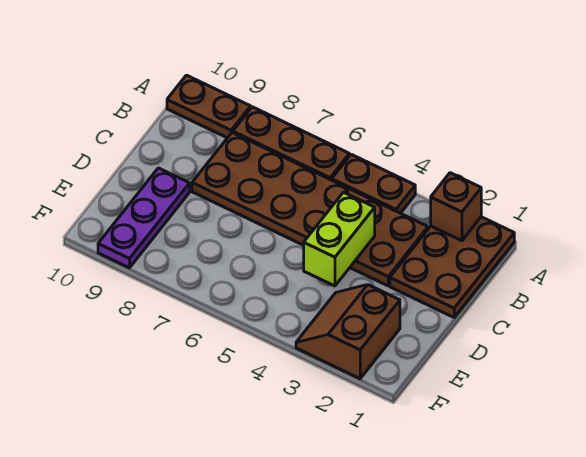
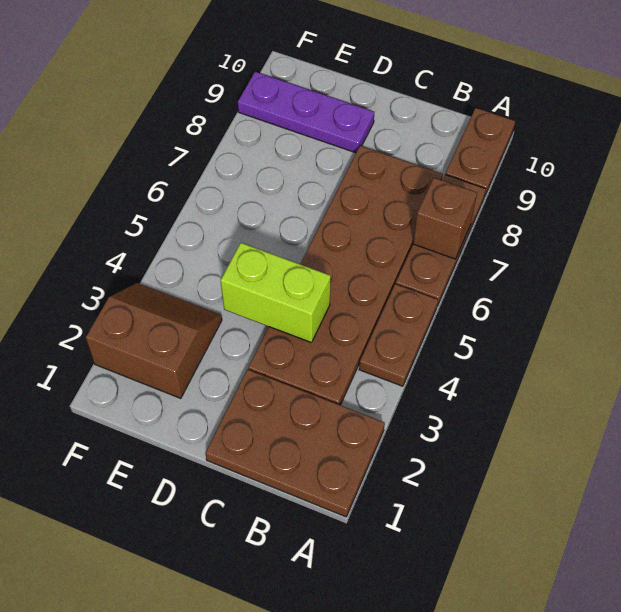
brown brick A2 level 2 -> brown brick A7 level 2

